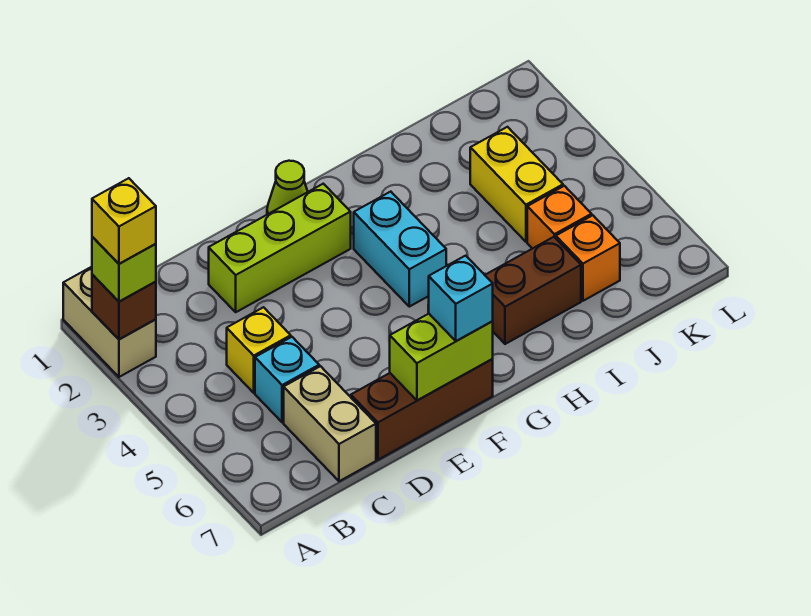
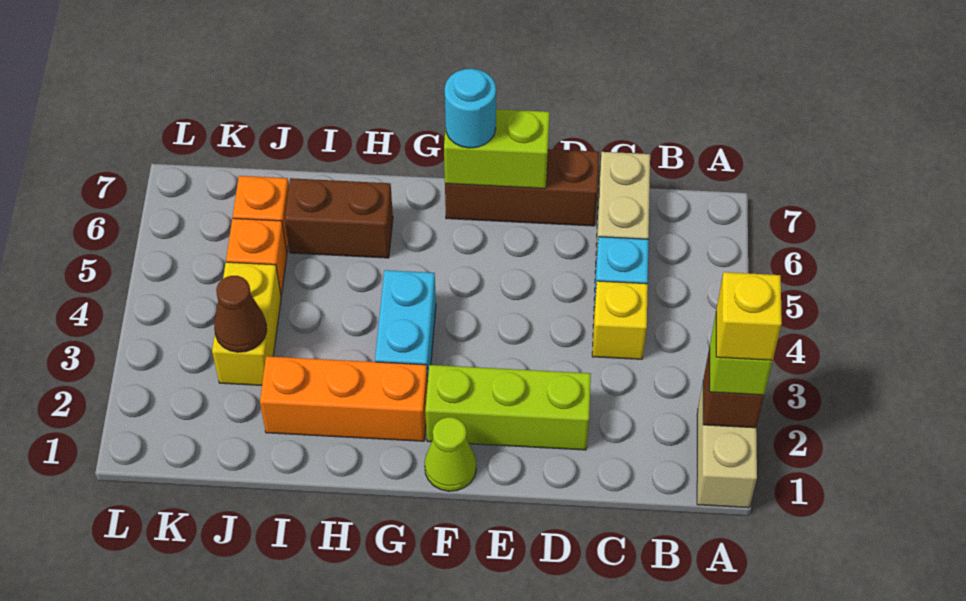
cyan brick F7 level 3 -> cyan round brick F7 level 3
none -> orange brick G2:I2 level 1
none -> brown cone J3 level 2

